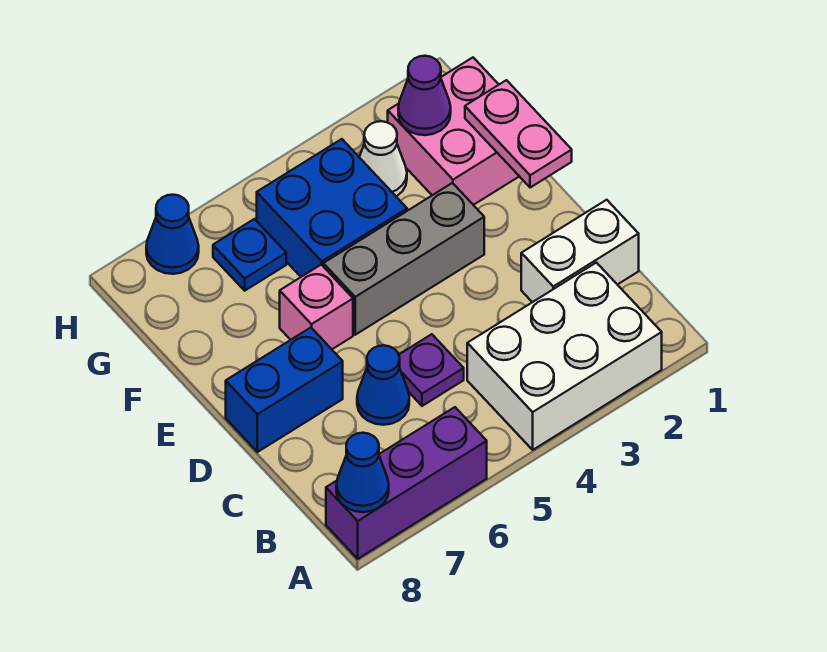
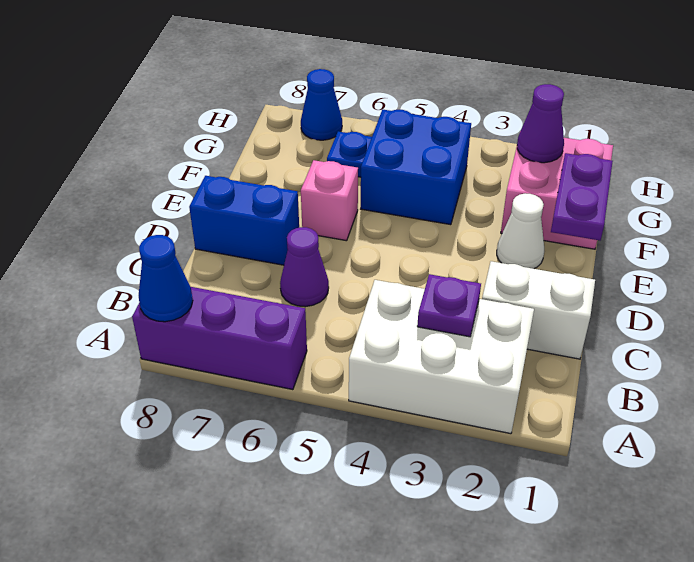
purple plate C5 level 1 -> purple plate B3 level 2
blue cone C6 level 1 -> purple cone C6 level 1
pink plate E1:F1 level 2 -> purple plate E1:F1 level 2
grey brick E3:E5 level 1 -> none
white cone G3 level 1 -> white cone E2 level 1

